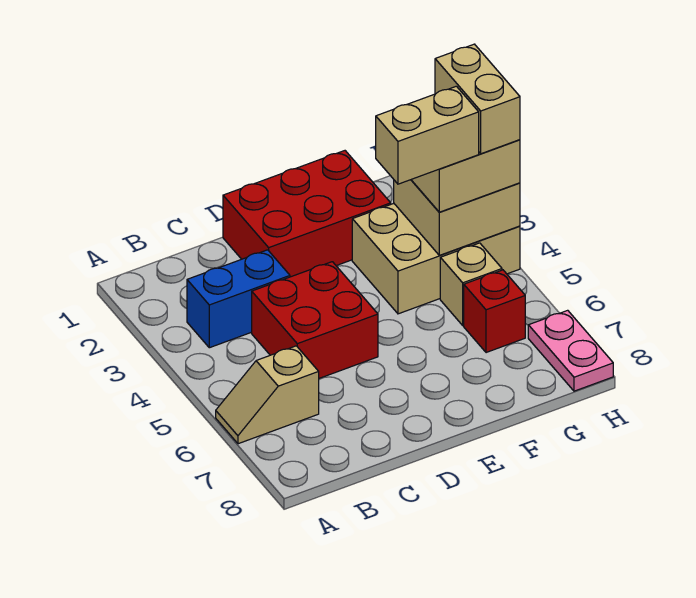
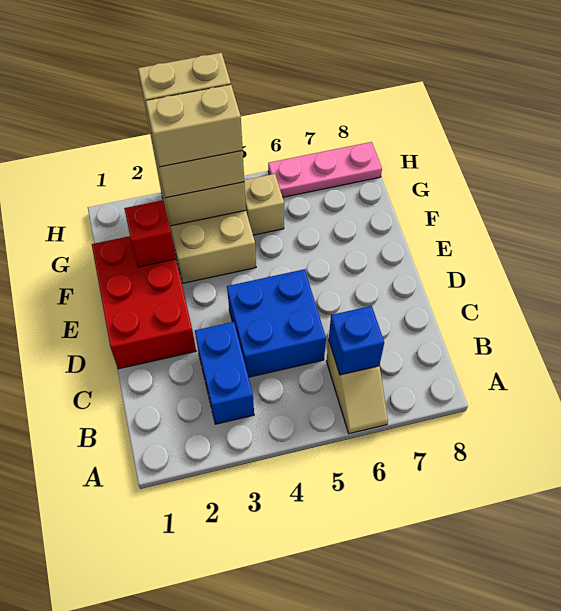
none -> blue brick B6 level 2
red brick C4:D5 level 1 -> blue brick C4:D5 level 1
tan brick F4:G4 level 4 -> tan brick G3:G4 level 4
red brick G6 level 1 -> red brick F2 level 2
pink plate H7:H8 level 1 -> pink plate H6:H8 level 1

